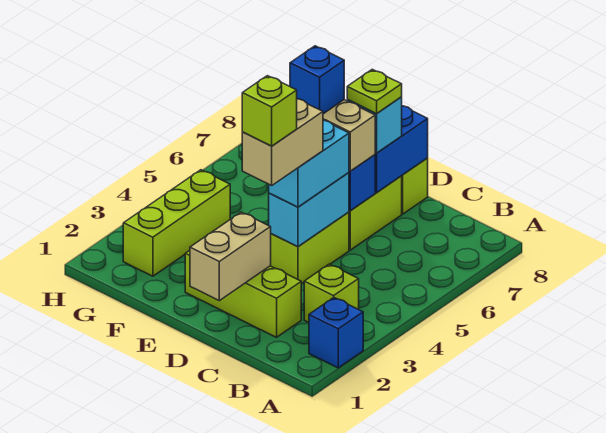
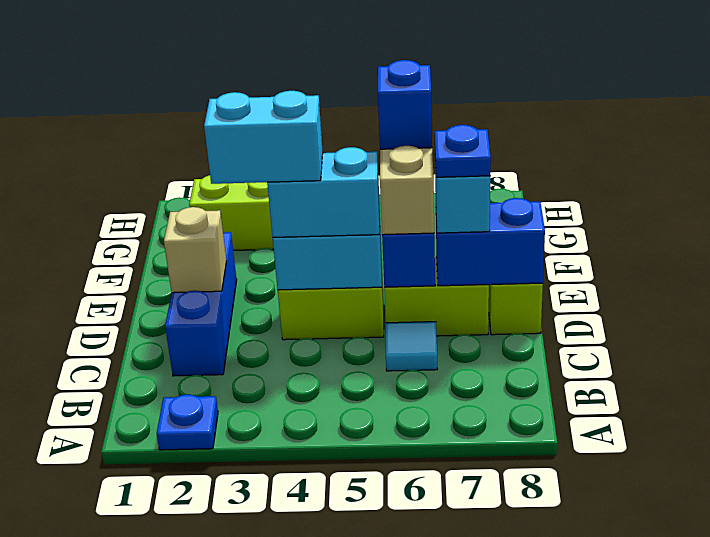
blue brick A2 level 1 -> blue plate A2 level 1
lime brick B3 level 1 -> none
lime brick C2:E2 level 1 -> blue brick C2:E2 level 1
none -> cyan tile C6 level 1
tan brick D1:D2 level 2 -> tan brick D2 level 2
tan brick D3:D4 level 4 -> cyan brick D3:D4 level 4
lime brick D3 level 5 -> none
lime plate D7 level 4 -> blue plate D7 level 4

